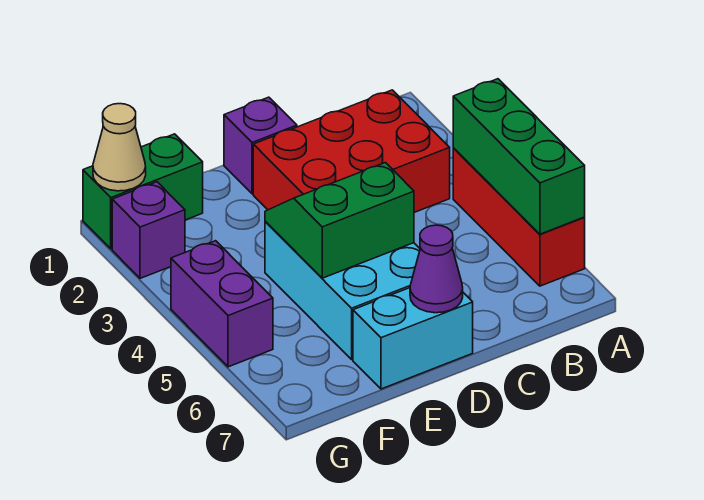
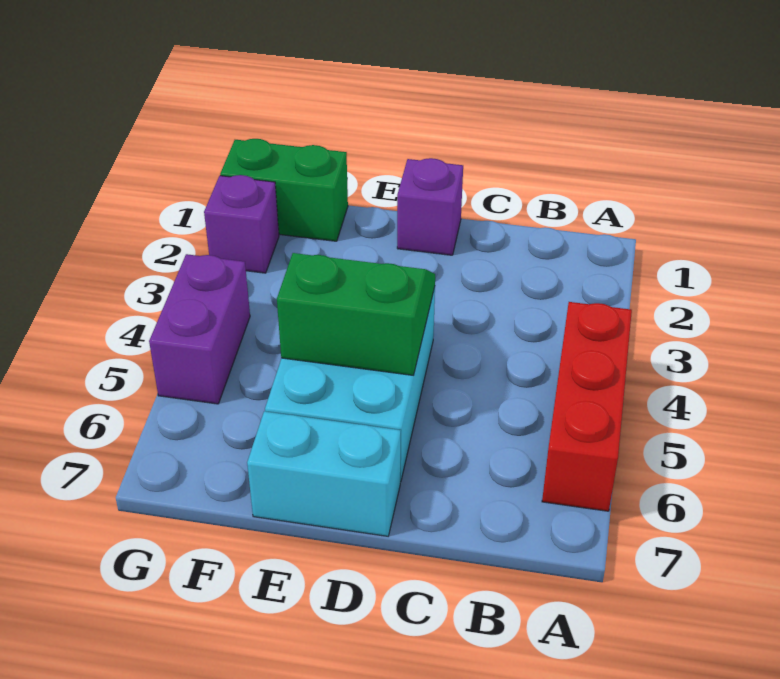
green brick A4:A6 level 2 -> none
red brick B2:D3 level 1 -> none
purple cone D7 level 2 -> none
tan cone G1 level 2 -> none

